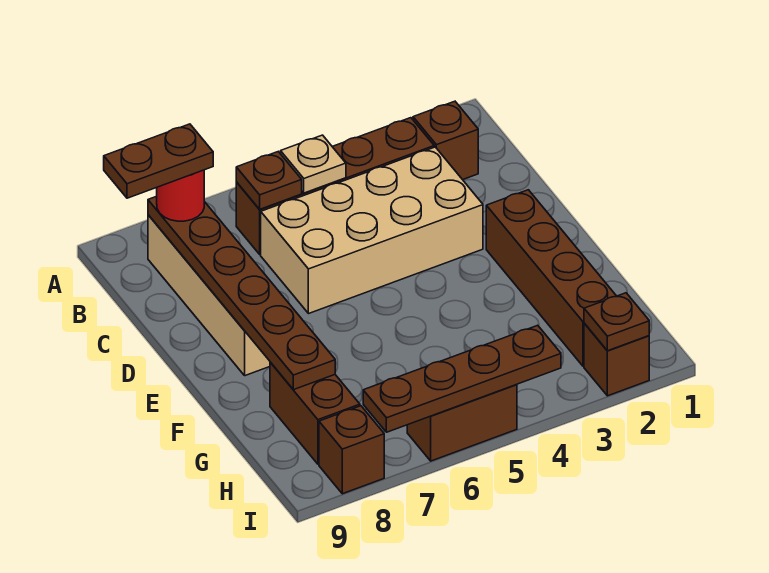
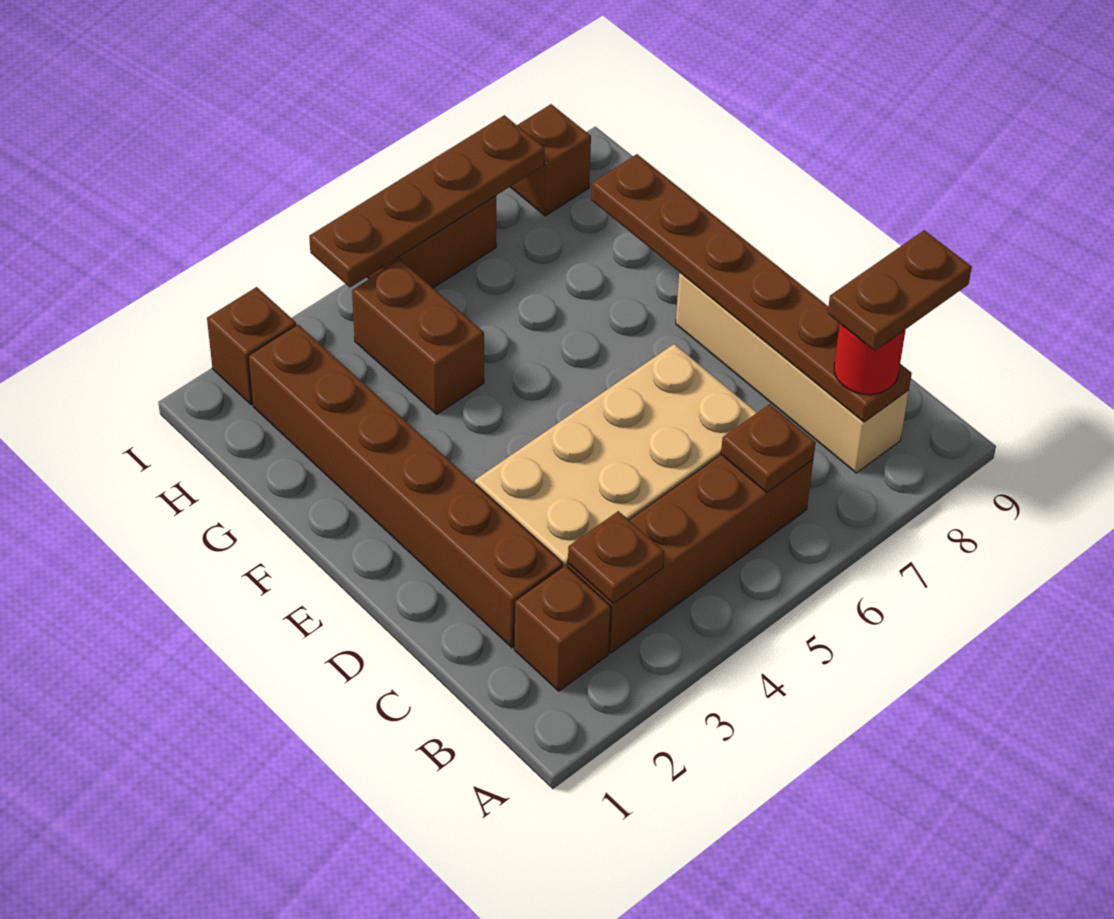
tan plate B5 level 2 -> none
brown brick E2:H2 level 1 -> brown brick C2:H2 level 1
brown brick G8:H8 level 1 -> brown brick G4:H4 level 1
brown plate I2 level 2 -> brown plate B3 level 2

